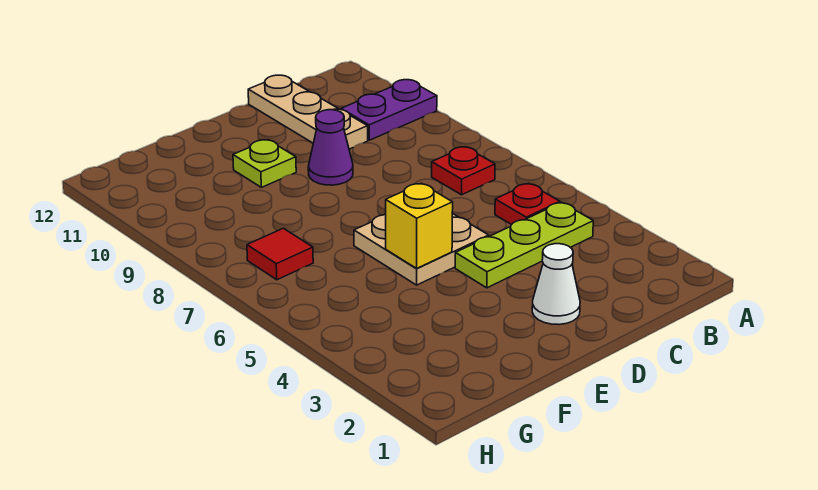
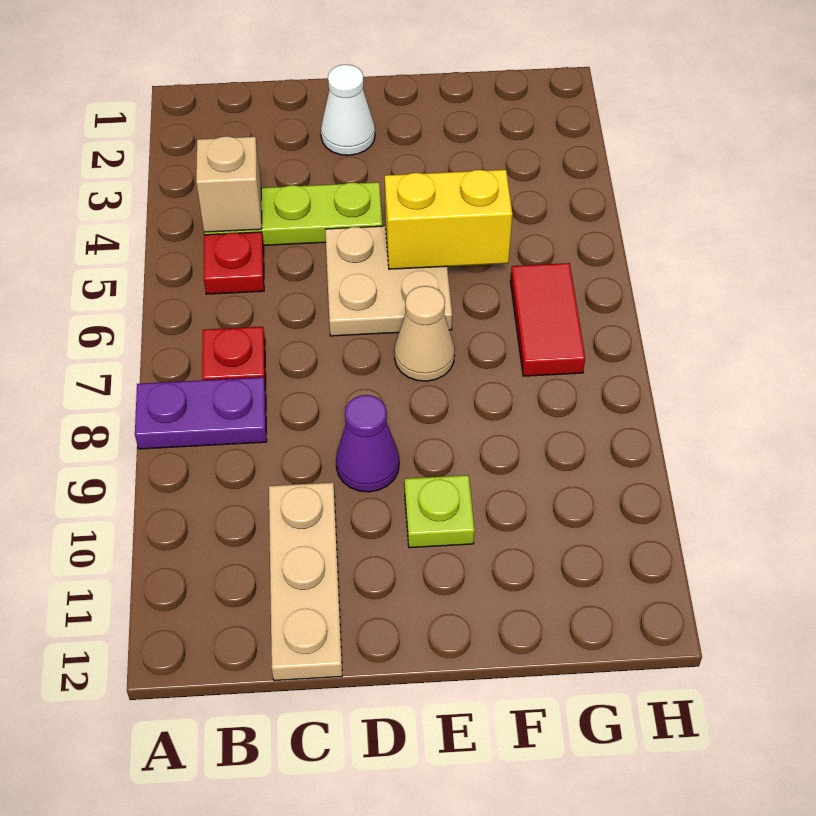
purple plate A10:B10 level 1 -> purple plate A8:B8 level 1
none -> tan brick B4 level 2
yellow brick E5 level 2 -> yellow brick E5:F5 level 2
none -> tan cone E7 level 1
red tile G7 level 1 -> red tile G6:G7 level 1

